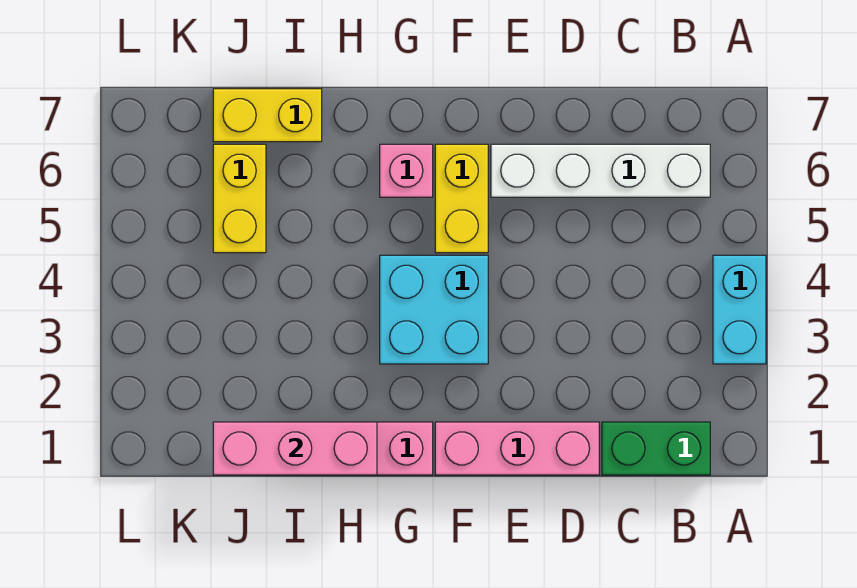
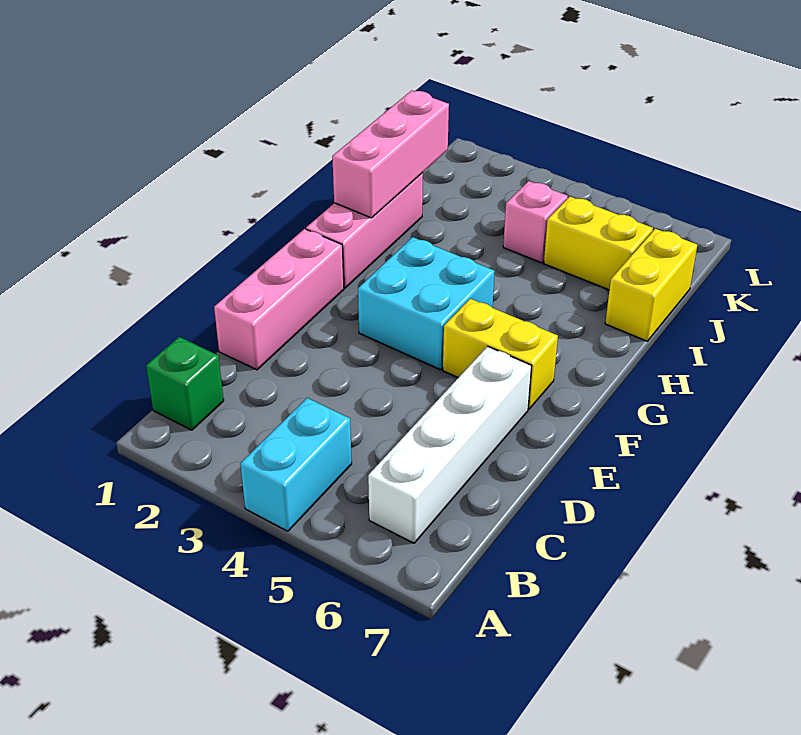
cyan brick A3:A4 level 1 -> cyan brick A4:B4 level 1
green brick B1:C1 level 1 -> green brick B1 level 1
pink brick G6 level 1 -> pink brick J4 level 1

